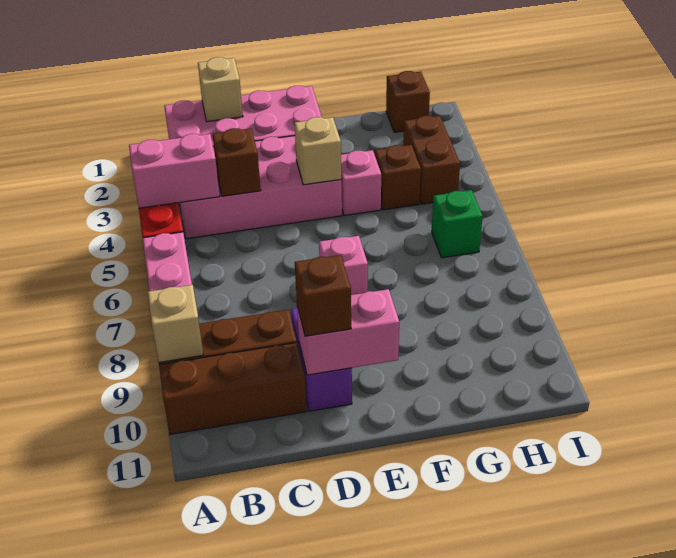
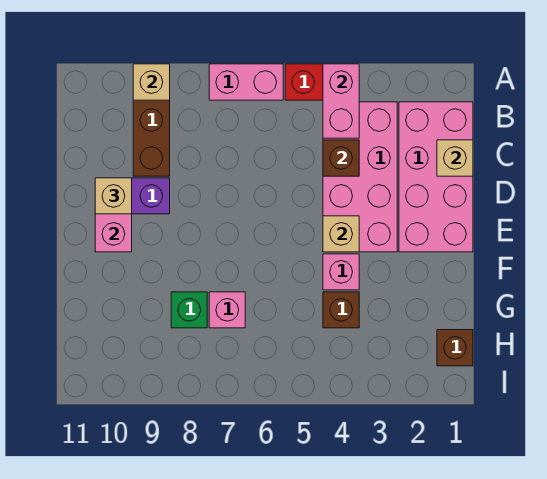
brown brick A10:C10 level 1 -> none
brown brick D10 level 3 -> tan brick D10 level 3
pink brick E7 level 1 -> pink brick G7 level 1
brown brick H3:H4 level 1 -> none
green brick H6 level 1 -> green brick G8 level 1

